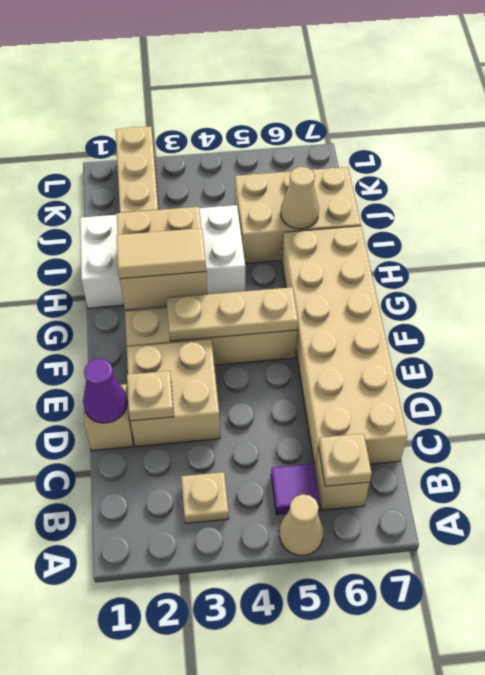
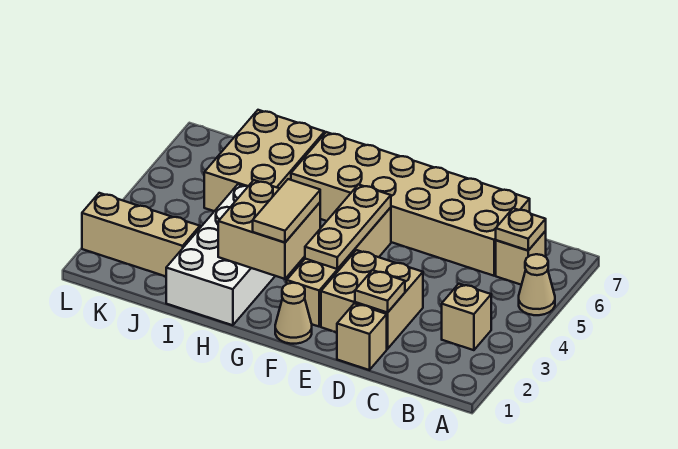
tan plate B3 level 1 -> tan brick B3 level 1
purple tile B5 level 1 -> none
purple cone D1 level 2 -> none
tan cone I6 level 2 -> tan cone F1 level 1

